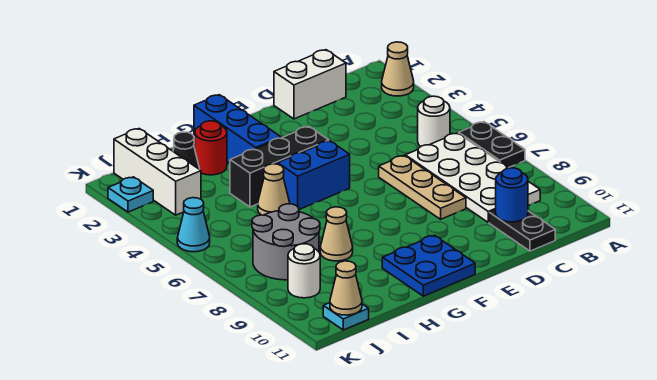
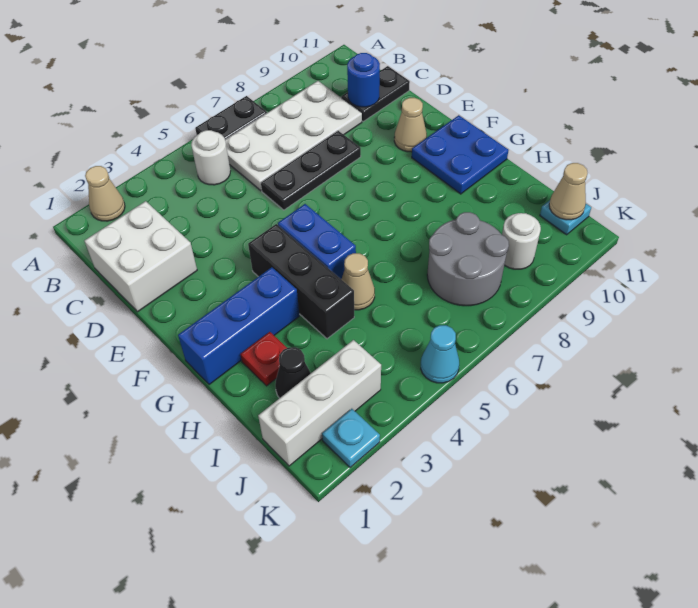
white brick C1:D1 level 1 -> white brick C1:D2 level 1
tan plate D6:D8 level 1 -> black plate D6:D8 level 1
red round brick H2 level 1 -> red plate H2 level 1
tan cone H8 level 1 -> tan cone E10 level 1

